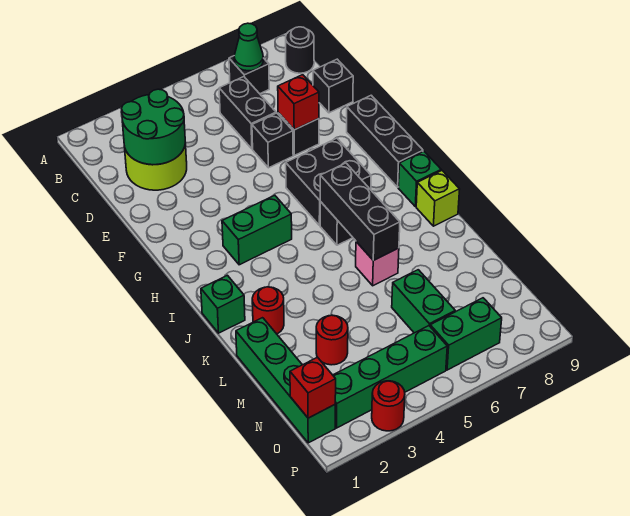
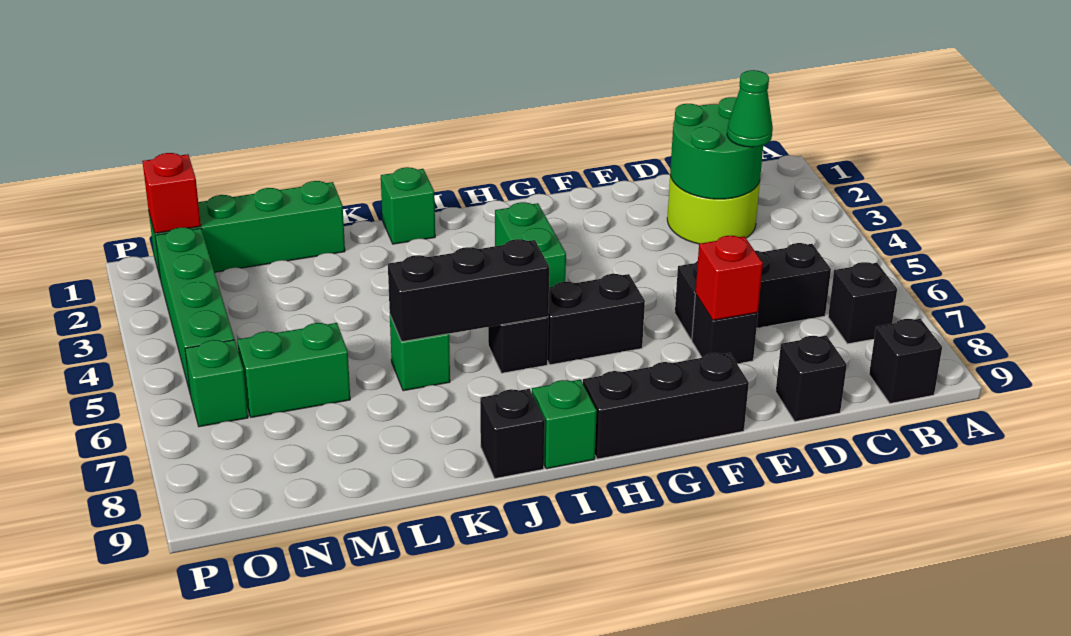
green cone B7 level 2 -> green cone C3 level 3
black round brick B9 level 1 -> black brick B9 level 1
black brick G6:H7 level 1 -> black brick G6:H6 level 1
lime brick J9 level 1 -> black brick J9 level 1
red round brick K2 level 1 -> none
pink brick K6 level 1 -> green brick K6 level 1
red round brick M3 level 1 -> none
green brick O6:O7 level 1 -> green brick O6 level 1
red round brick P3 level 1 -> none

